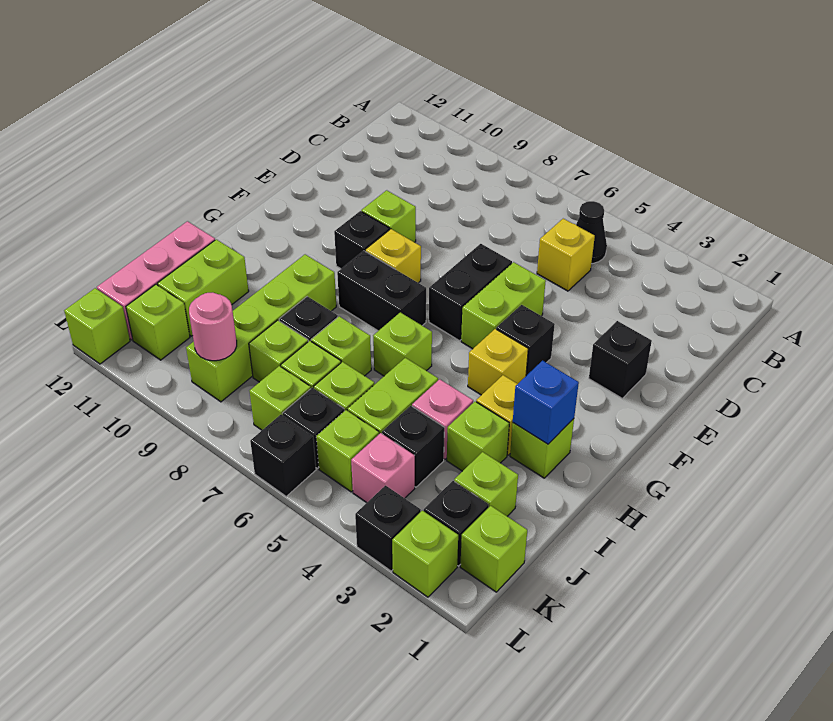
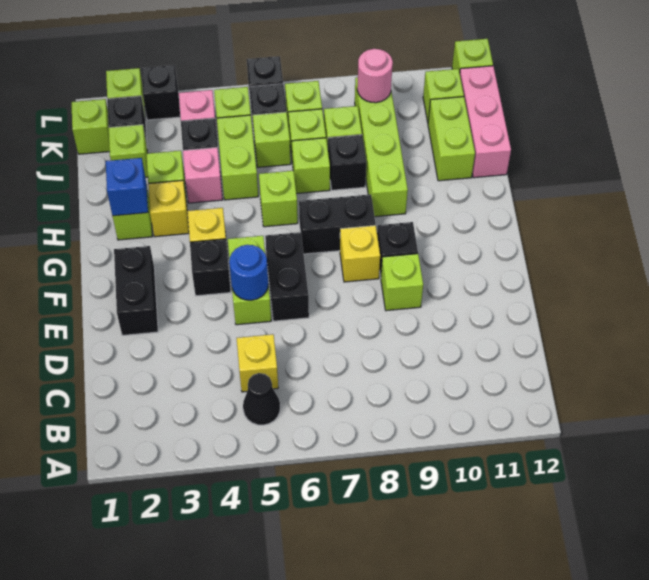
black brick E2 level 1 -> black brick E2:F2 level 1
none -> blue round brick E5 level 2

